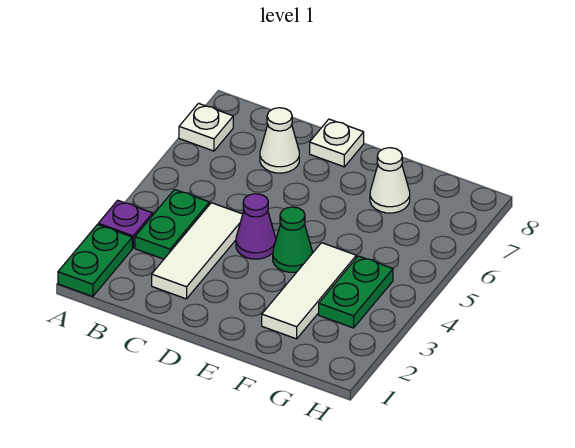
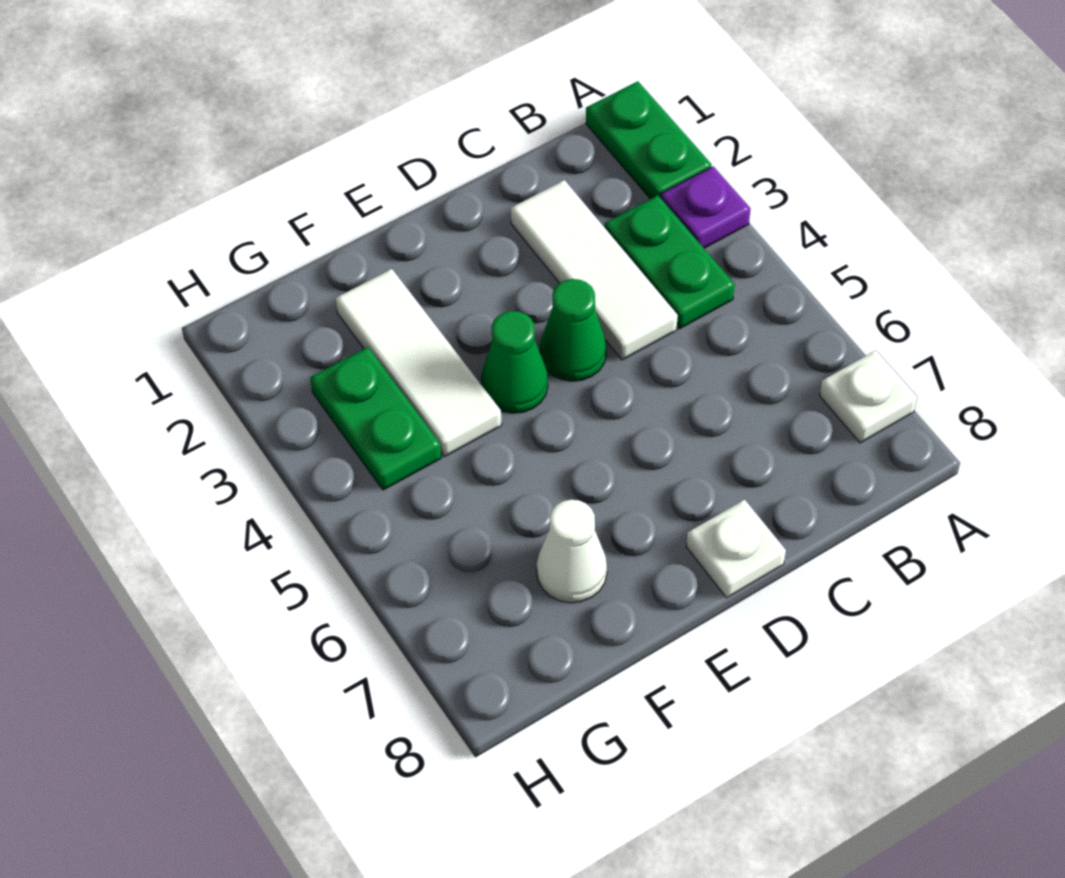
white cone C7 level 1 -> none
purple cone D4 level 1 -> green cone D4 level 1

